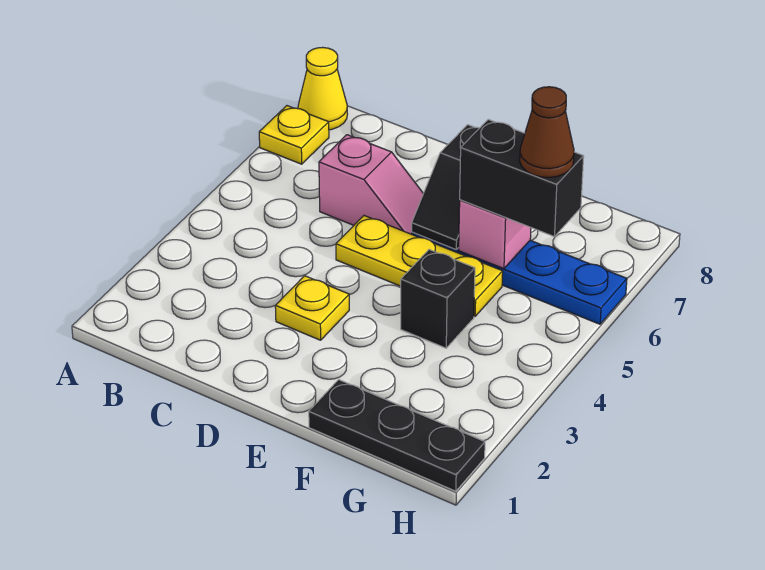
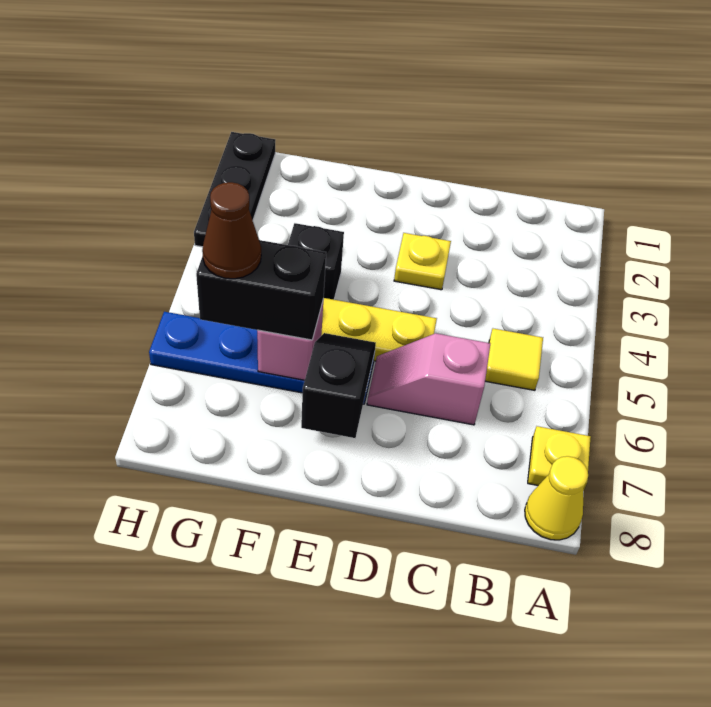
none -> yellow tile B5 level 1
black plate F1:H1 level 1 -> black plate H1:H3 level 1

